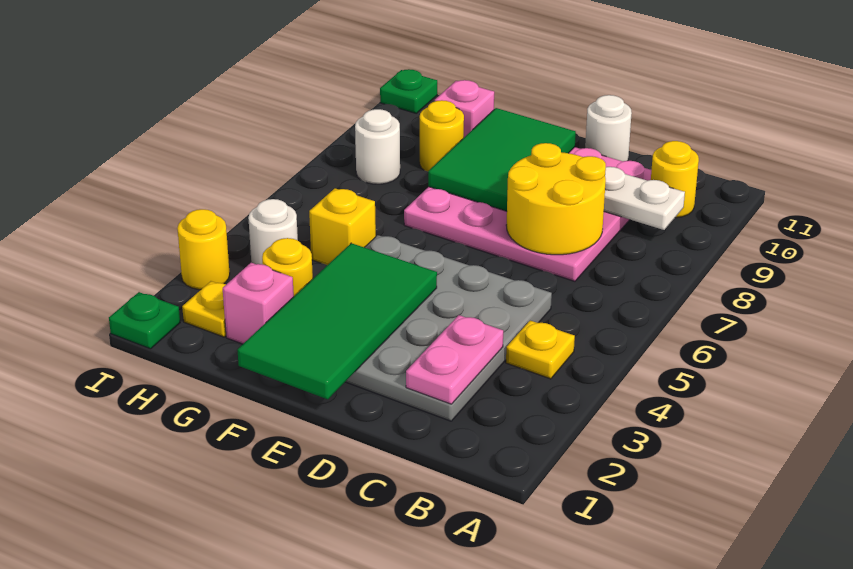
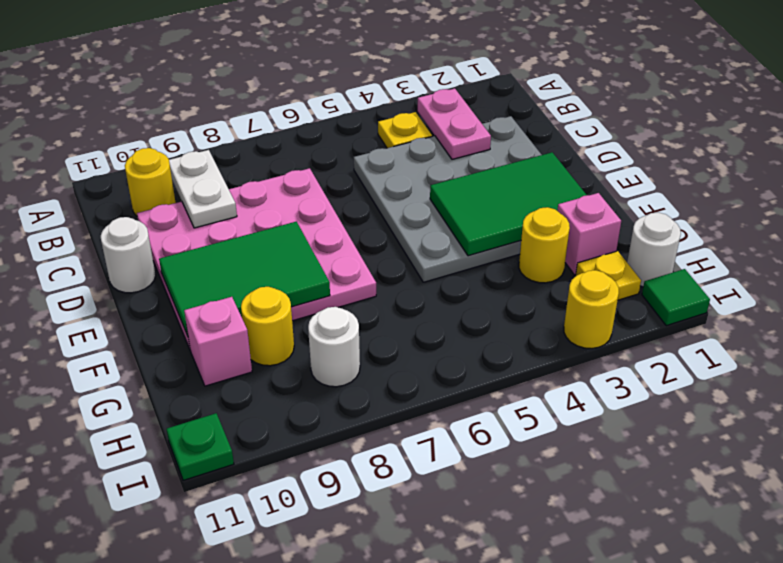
pink plate C2:C3 level 2 -> pink plate B3:C3 level 2
yellow round brick C7:D8 level 2 -> none
green tile E1:F4 level 2 -> green tile E2:F4 level 2
yellow brick G5 level 1 -> none
white round brick H4 level 1 -> white round brick H1 level 1
green plate I1 level 1 -> green tile I1 level 1

